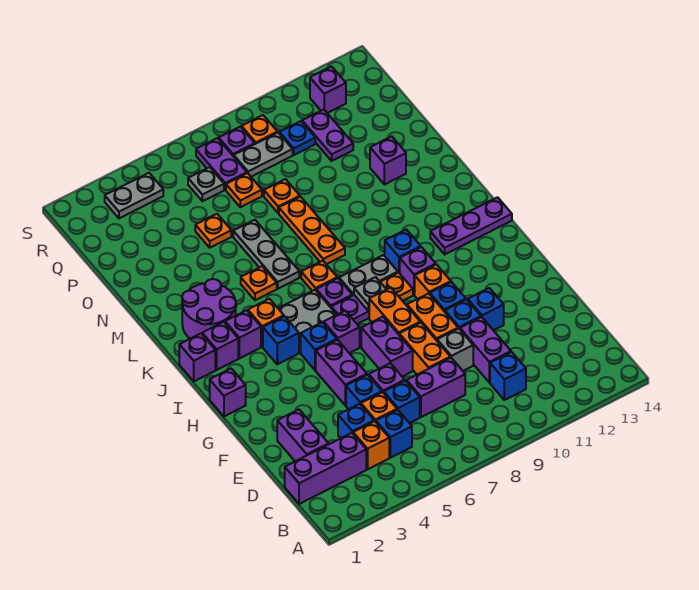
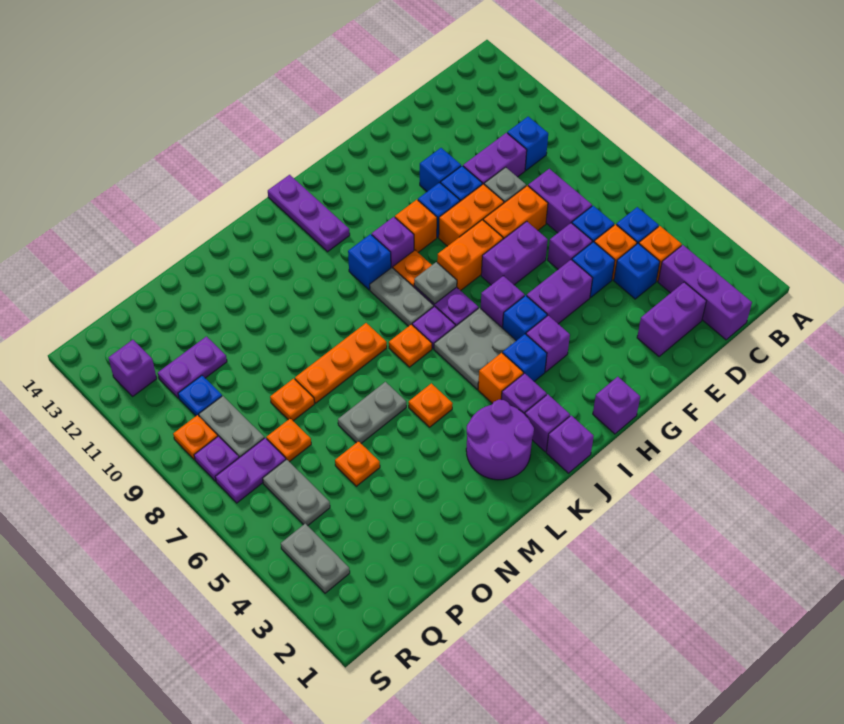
grey plate L6:N6 level 1 -> grey plate M6:N6 level 1
purple brick N12 level 1 -> purple brick H4 level 1
grey plate Q6 level 1 -> grey plate Q5:Q6 level 1

